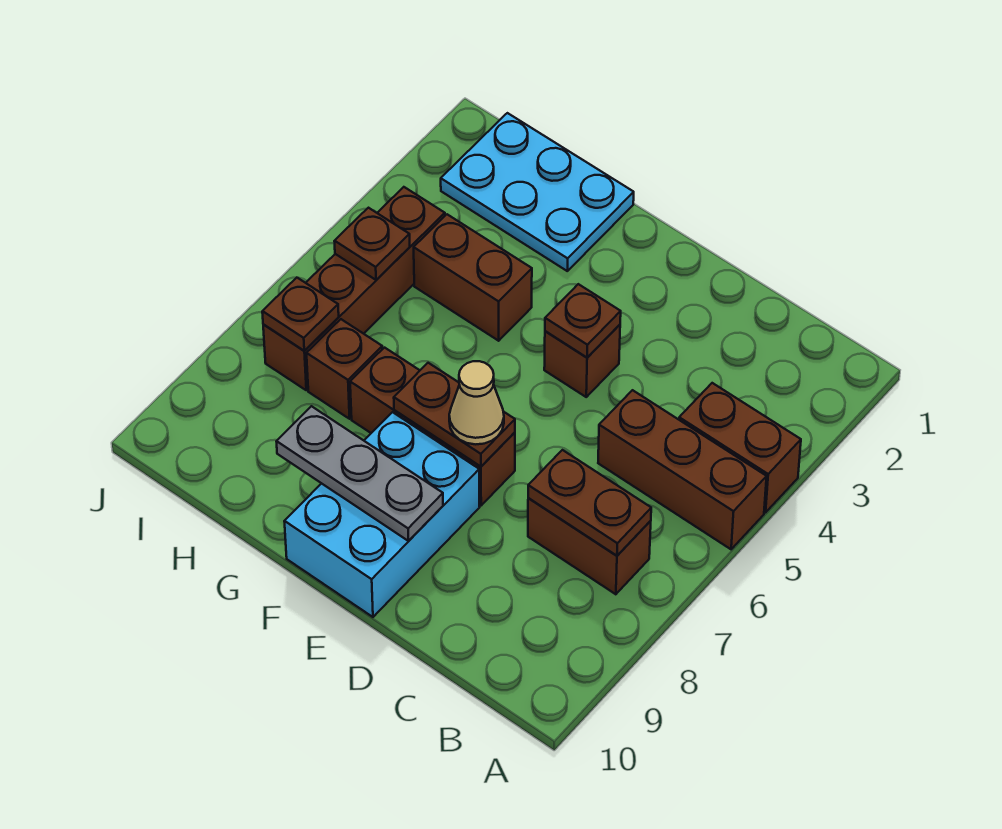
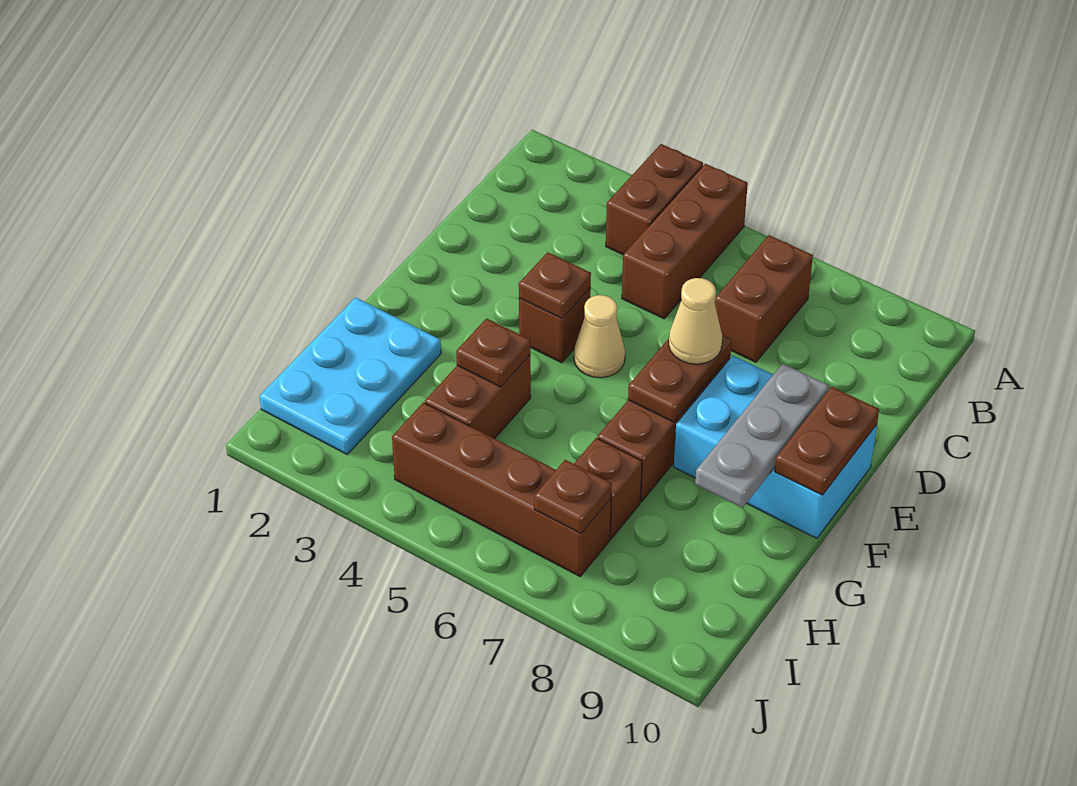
brown plate B7:C7 level 2 -> brown plate E10:F10 level 2
none -> tan cone E5 level 1
brown plate I5 level 2 -> brown plate G4 level 2

